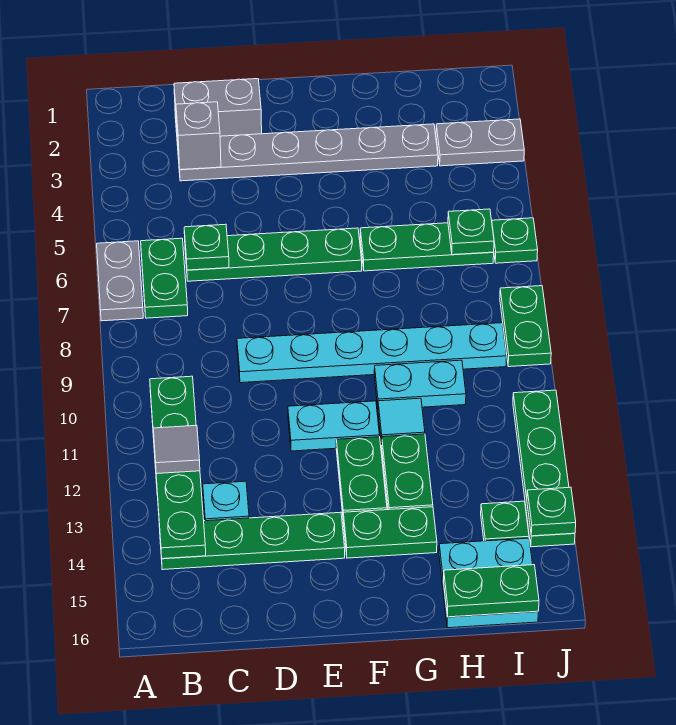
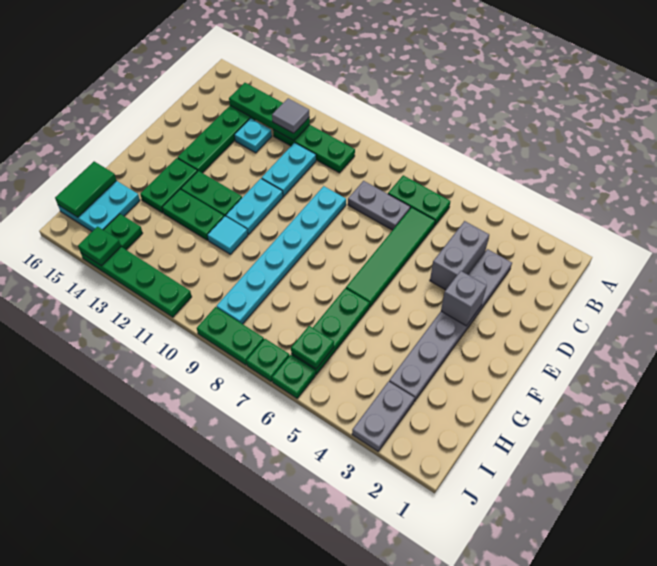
grey plate A6:A7 level 1 -> grey plate C7:C8 level 1
grey brick C2:D2 level 1 -> grey brick C4:D4 level 1
grey brick C3 level 2 -> grey brick E3 level 2
green plate C6:F6 level 1 -> green tile C6:F6 level 1
green plate C6 level 2 -> green plate J7 level 1
cyan plate G10:H10 level 1 -> cyan plate C11:D11 level 1
green plate H16:I16 level 2 -> green tile H16:I16 level 2

